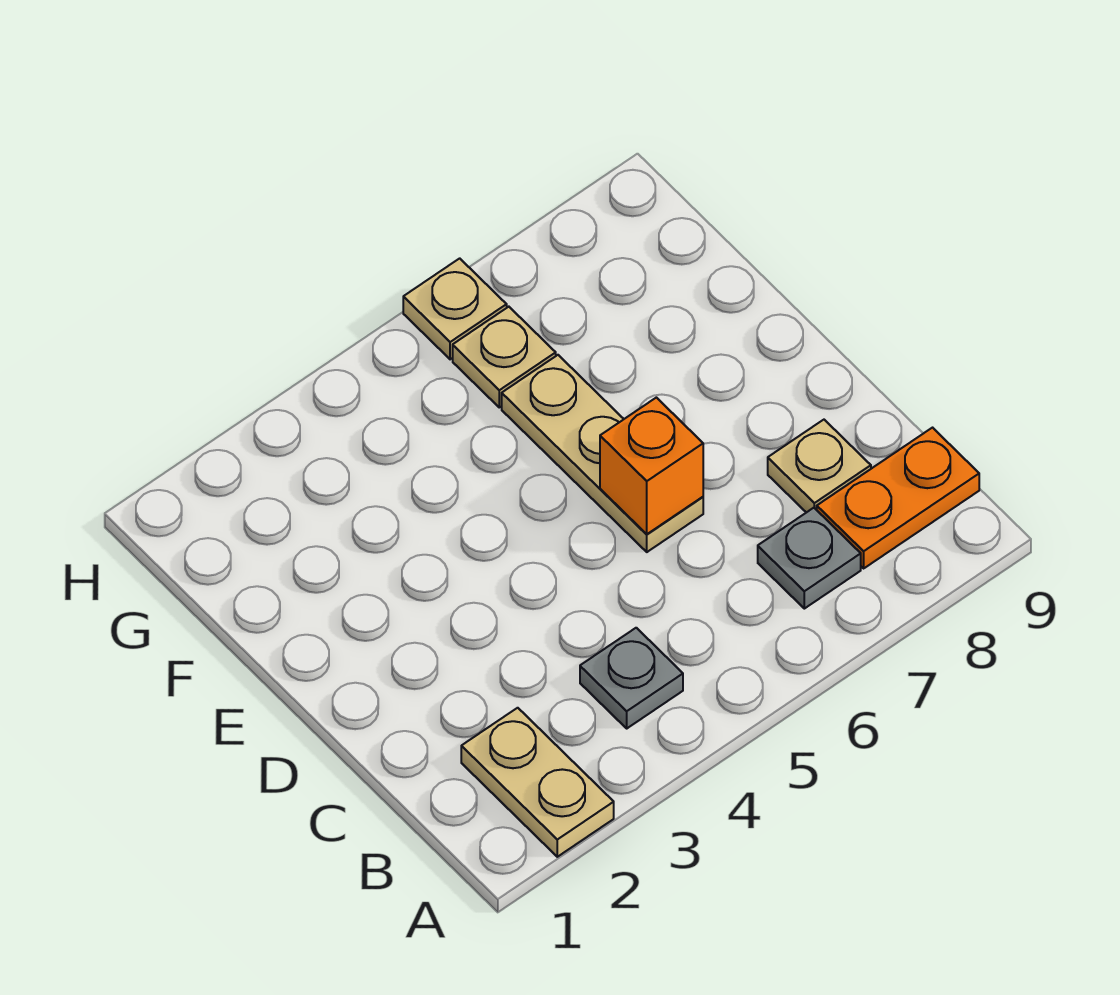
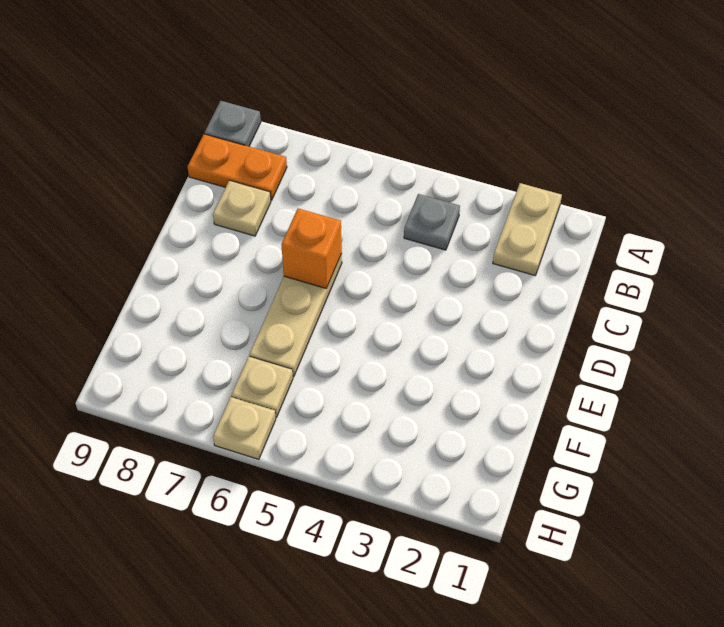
grey plate B7 level 1 -> grey plate A9 level 1

